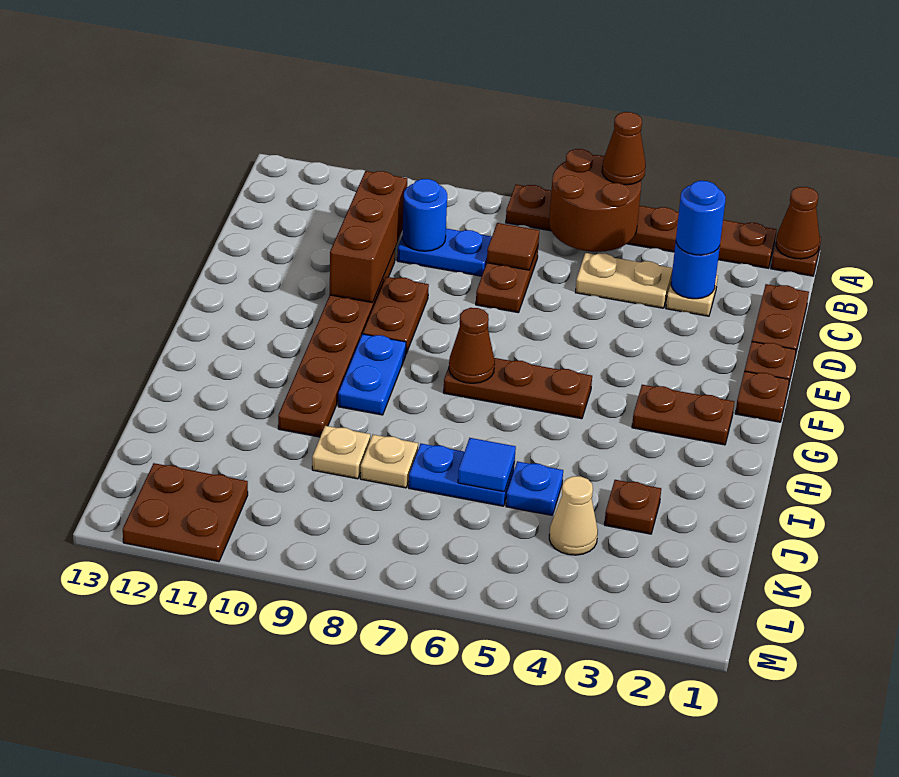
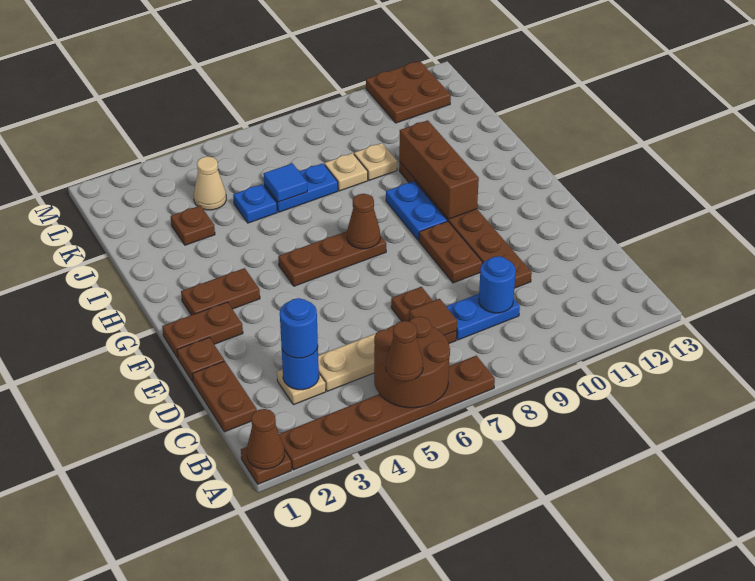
brown brick C10:E10 level 2 -> brown brick G10:I10 level 2
brown plate F1 level 1 -> brown plate F1:F2 level 1

